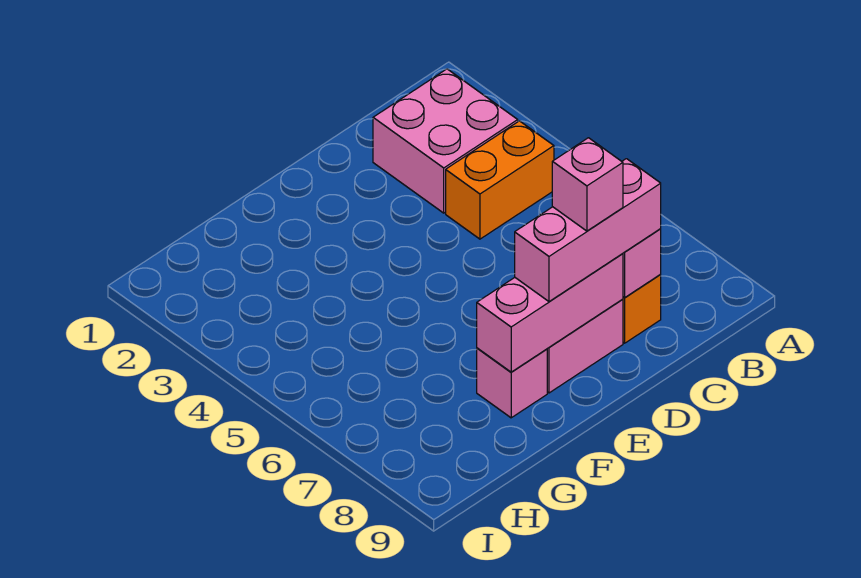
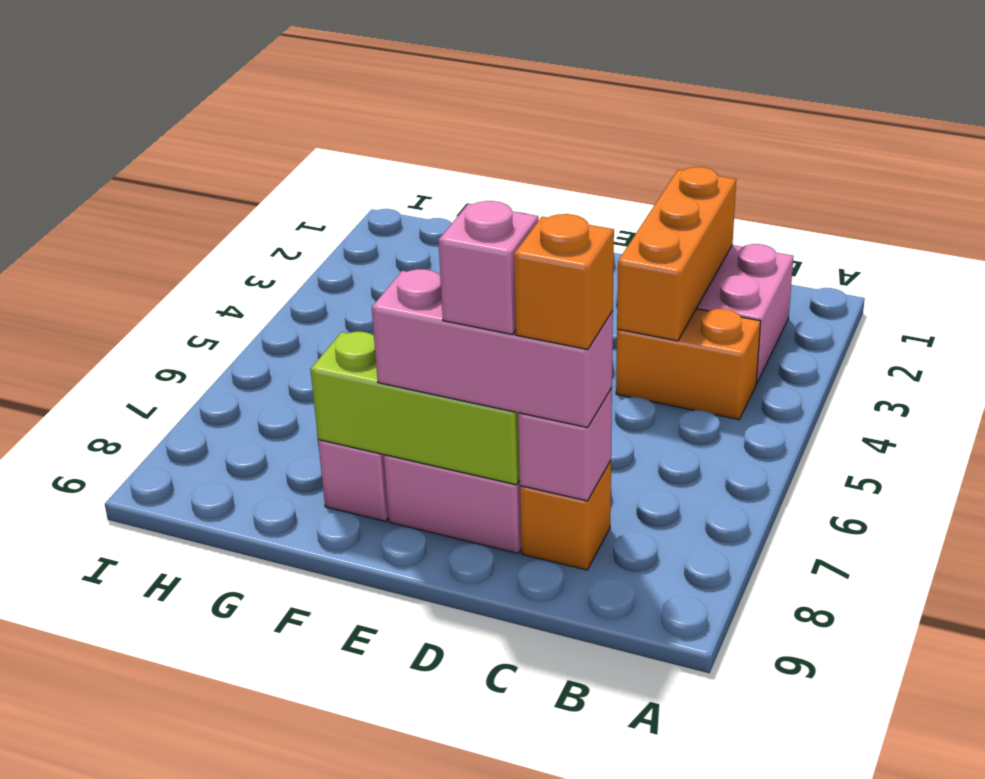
none -> orange brick C2:C4 level 2
none -> orange brick C8 level 4
pink brick D8:F8 level 2 -> lime brick D8:F8 level 2

